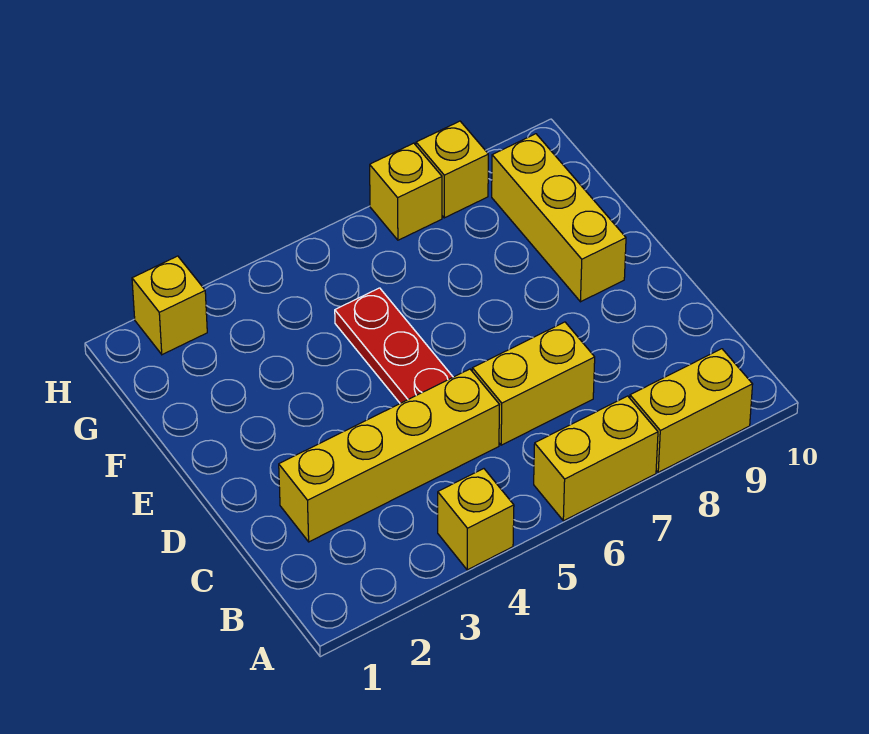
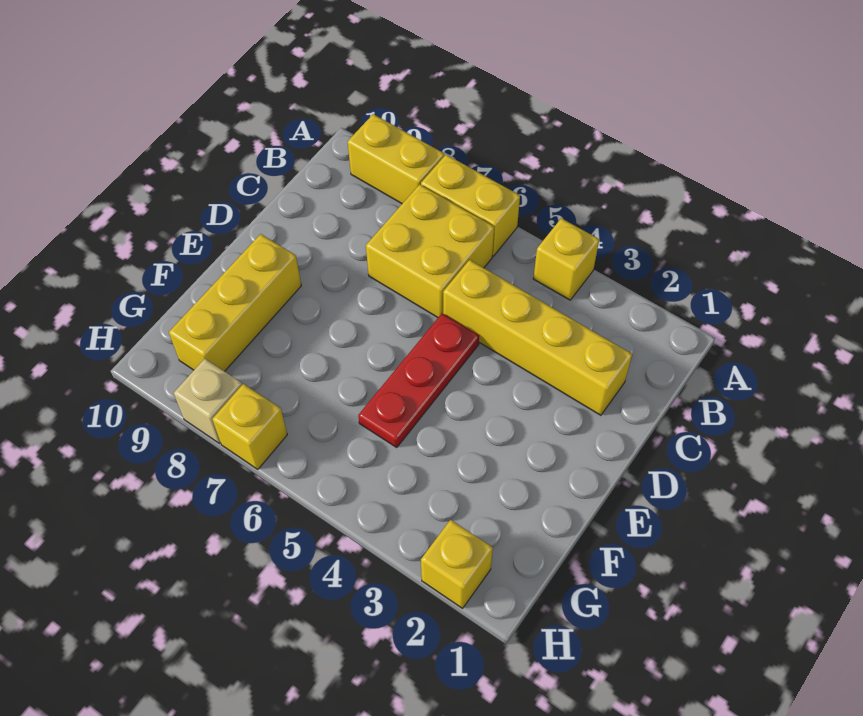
yellow brick C6:C7 level 1 -> yellow brick B6:C7 level 1
yellow brick H8 level 1 -> tan brick H8 level 1

